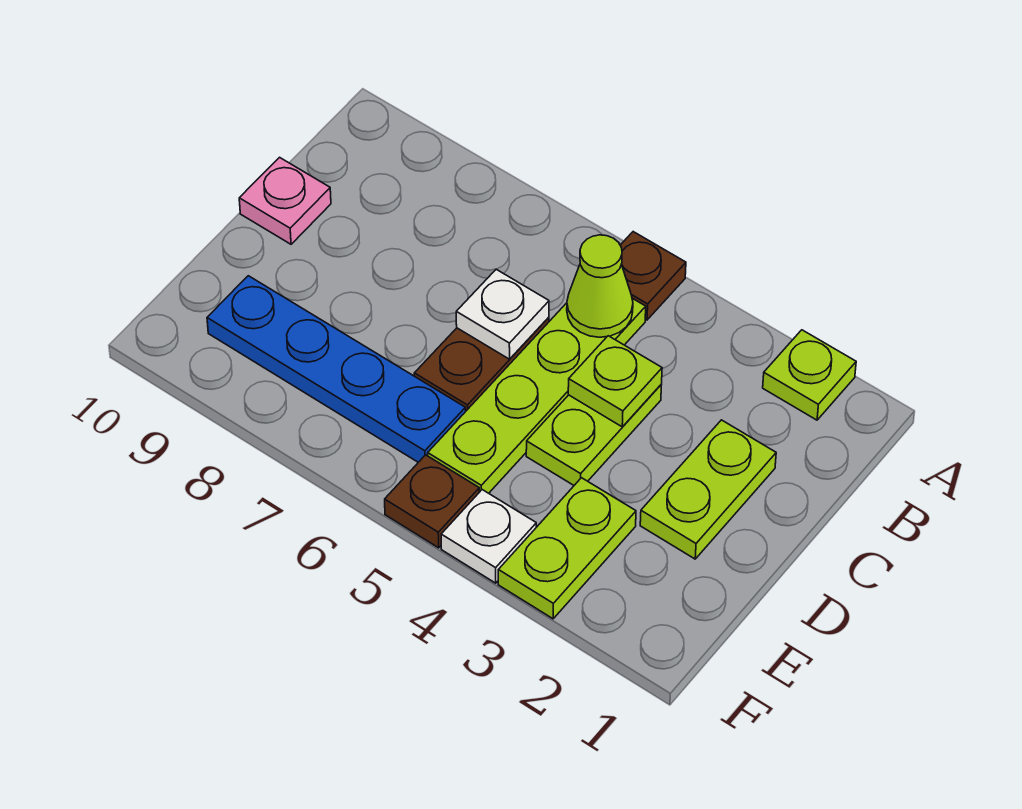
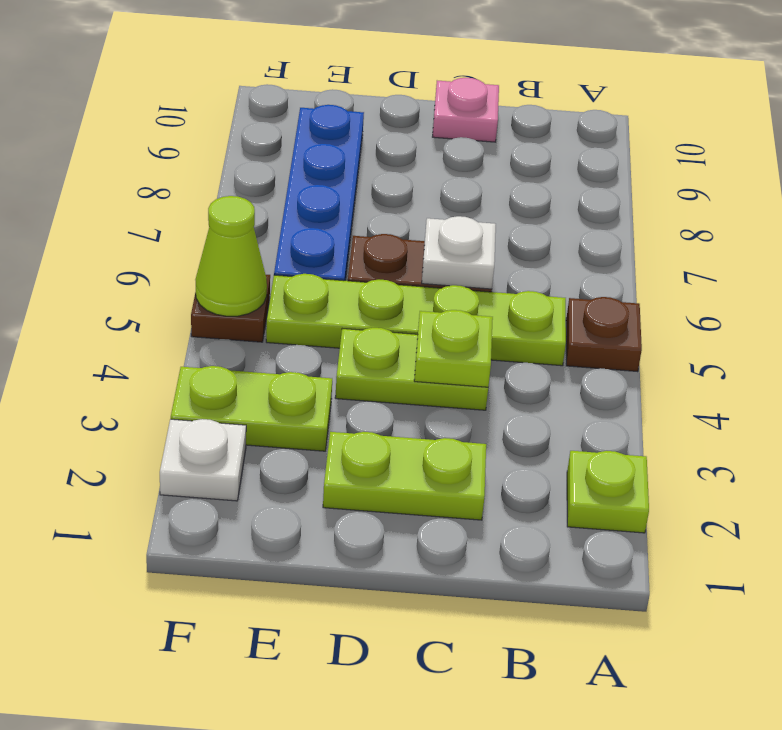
lime cone B5 level 2 -> lime cone F5 level 2
white plate F4 level 1 -> white plate F2 level 1

